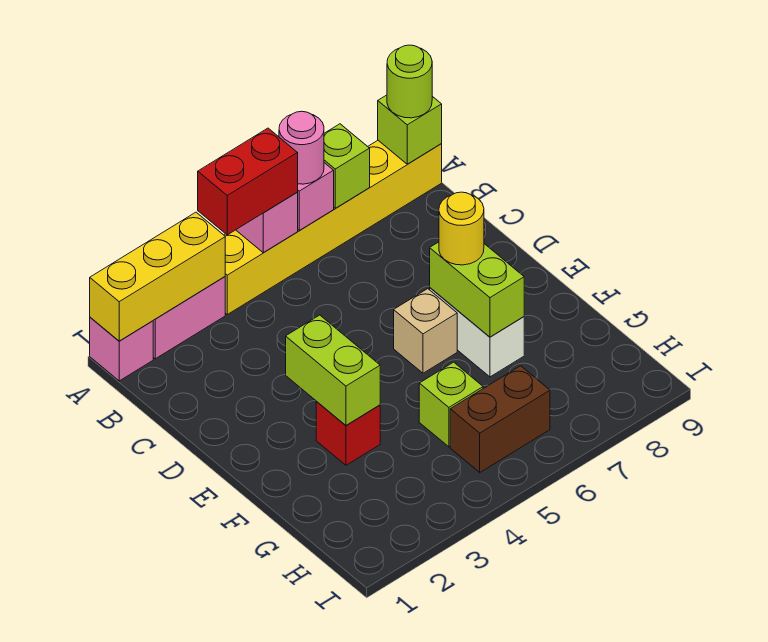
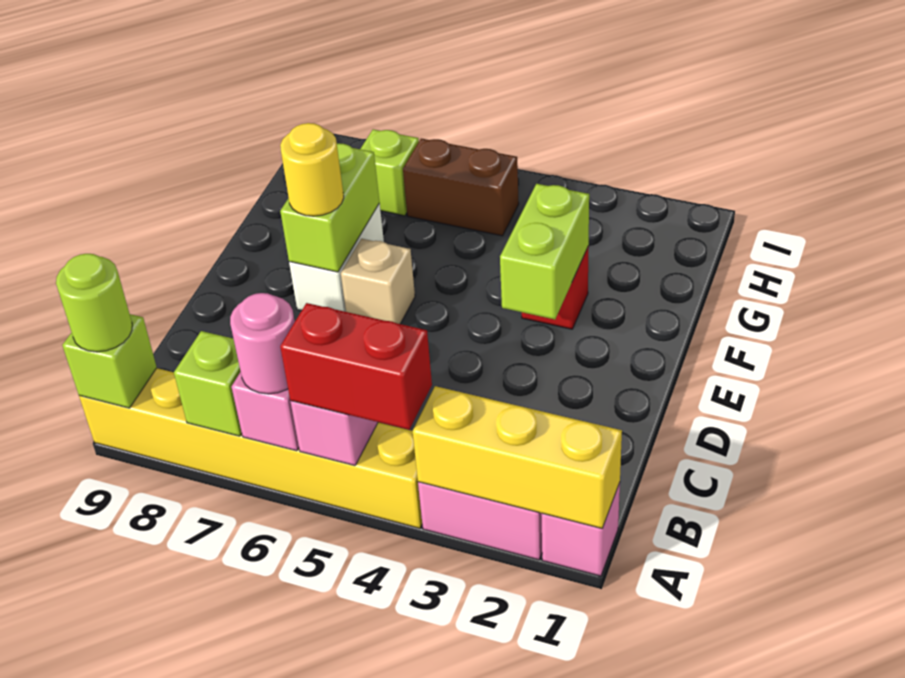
lime brick G5 level 1 -> lime brick H7 level 1

